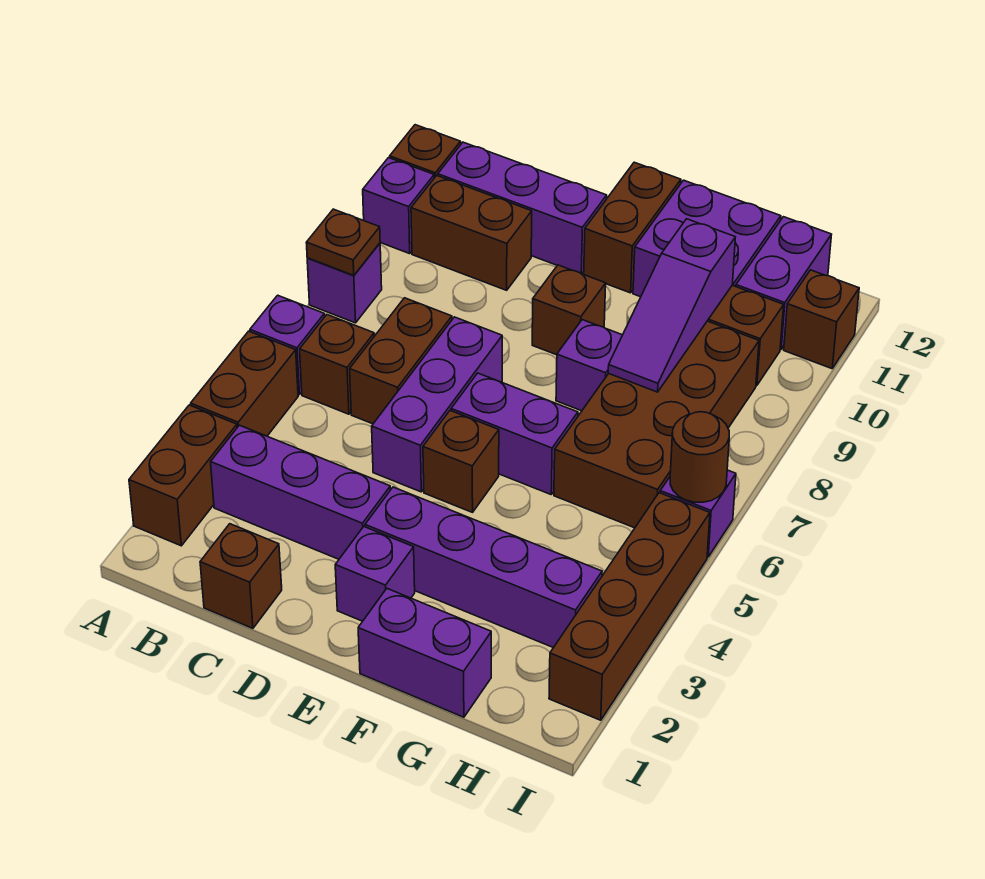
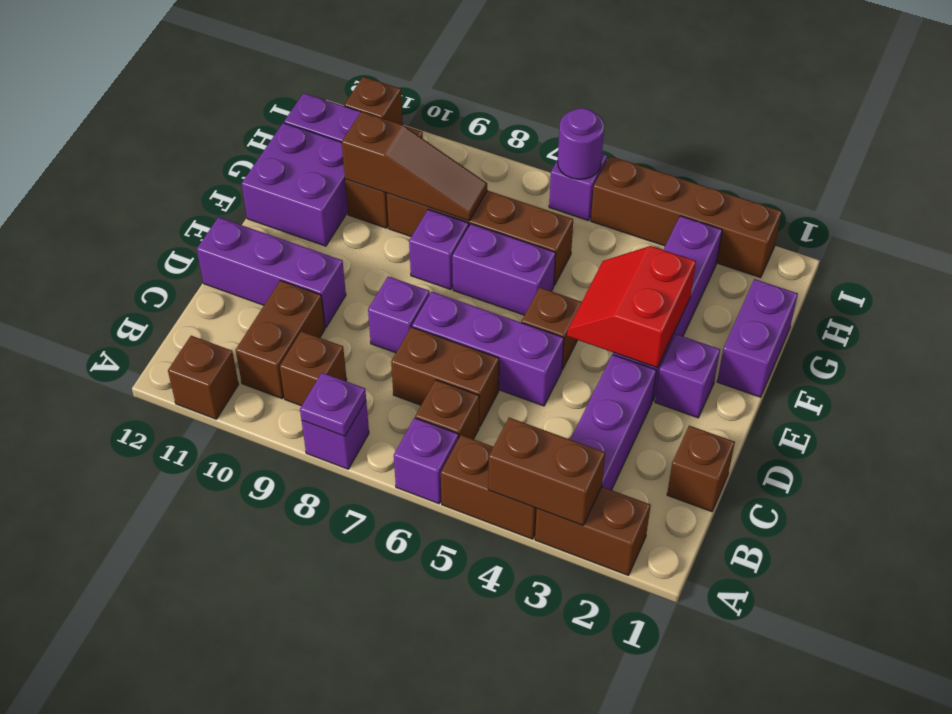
brown plate A8 level 2 -> purple plate A8 level 2
purple brick A10 level 1 -> purple brick D8 level 1
purple brick B11:D11 level 1 -> purple brick D10:D12 level 1
none -> red slope E3:F4 level 2 top 3
purple brick E6:F6 level 1 -> purple brick F6:F7 level 1
brown brick E9 level 1 -> brown brick B9 level 1
brown brick E11:E12 level 1 -> brown brick A3:A4 level 2
brown brick G6:H9 level 1 -> brown brick G6:G9 level 1
purple slope G8:G10 level 2 top 10 -> brown slope G8:G10 level 2 top 10
brown round brick I6 level 2 -> purple round brick I6 level 2

